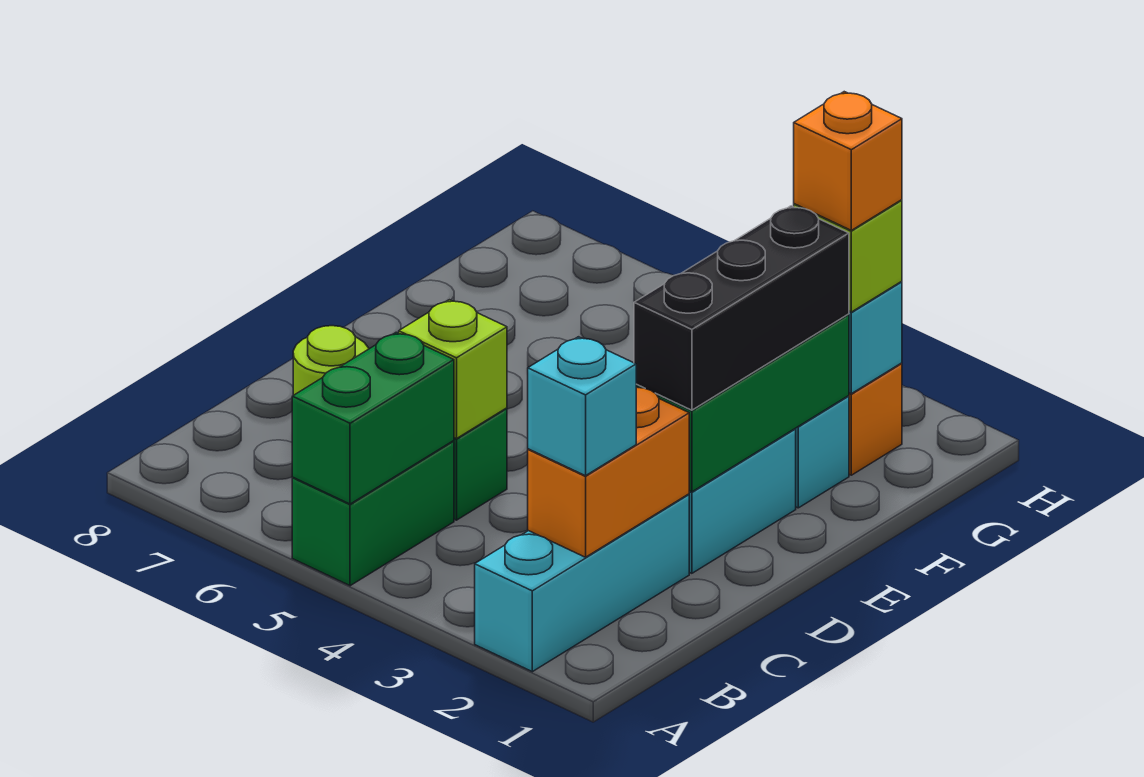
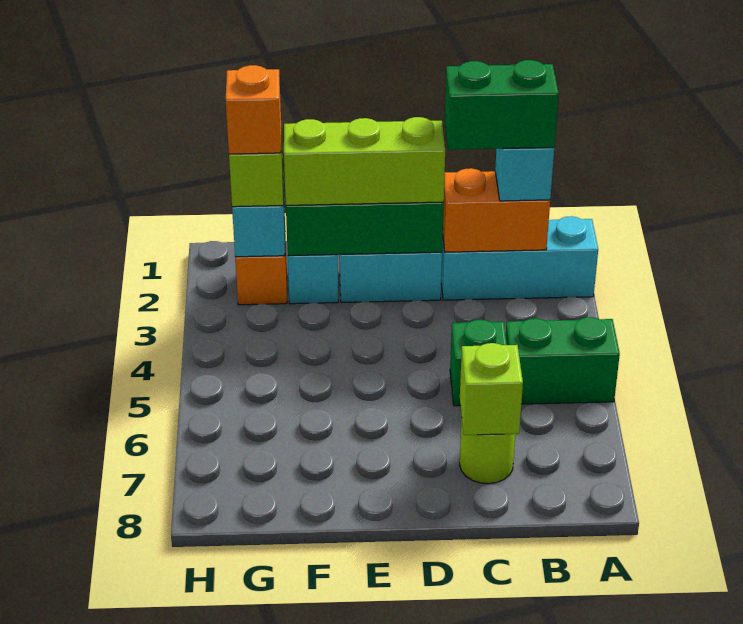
green brick A5:B5 level 2 -> green brick B2:C2 level 4
lime brick C5 level 2 -> lime brick C7 level 2
black brick D2:F2 level 3 -> lime brick D2:F2 level 3

